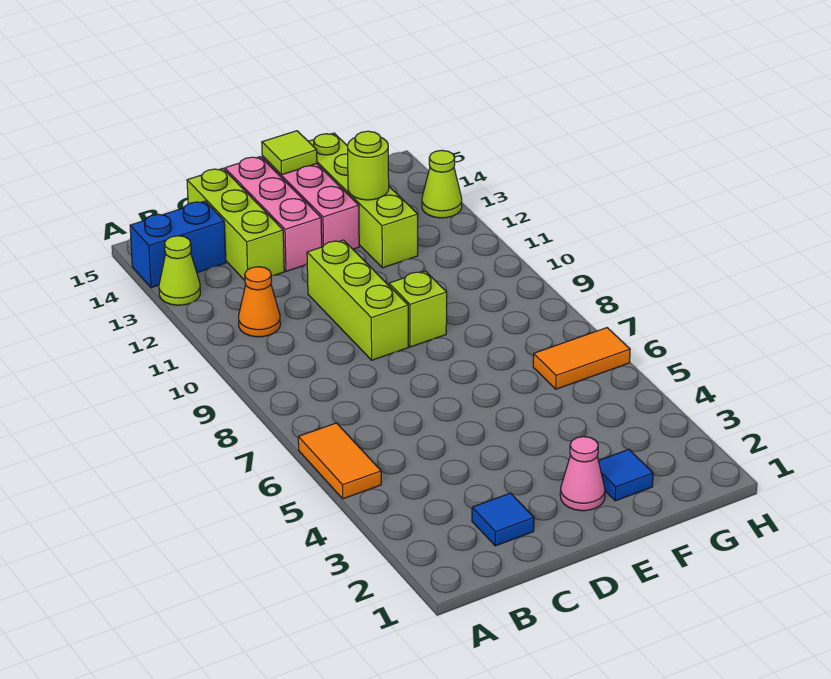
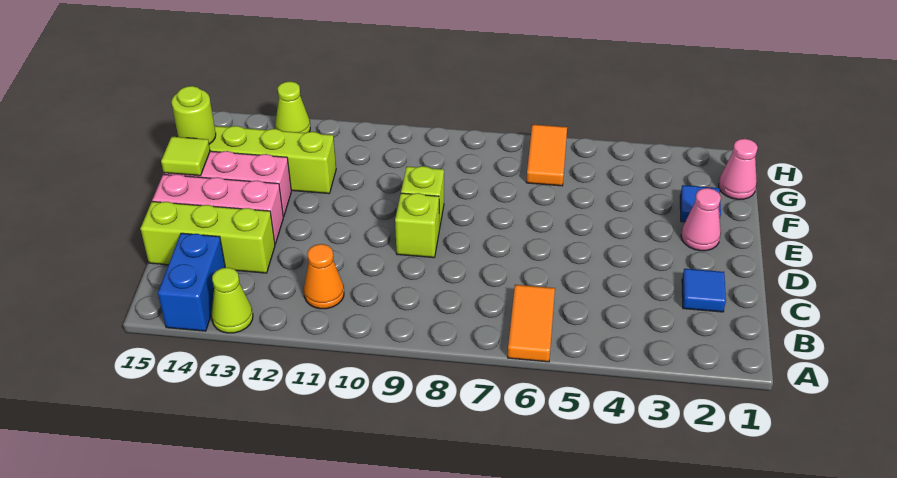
orange tile A5:A6 level 1 -> orange tile A6:B6 level 1
lime brick D9:D11 level 1 -> lime brick D9 level 1
lime round brick F13 level 2 -> lime round brick F15 level 2
none -> pink cone G1 level 1

